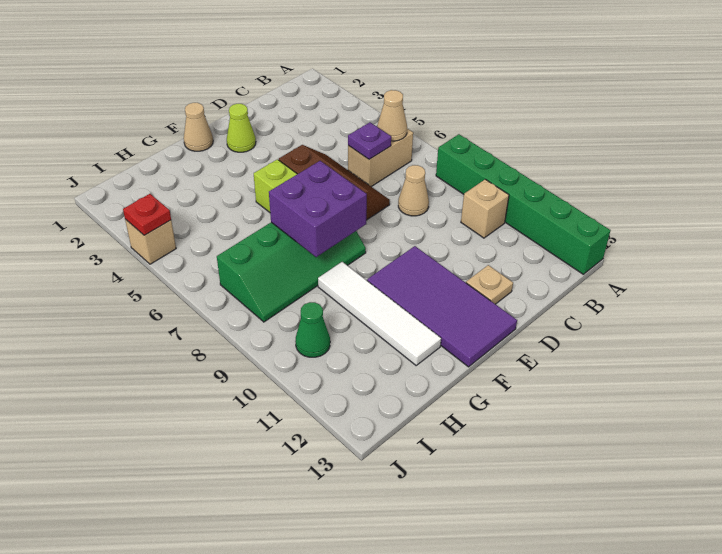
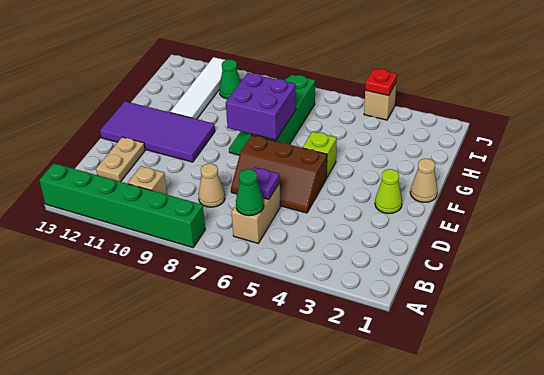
tan cone B6 level 2 -> green cone B6 level 2
tan plate D12 level 1 -> tan plate C12:D12 level 1
white tile G9:G12 level 1 -> white tile G11:J11 level 1

